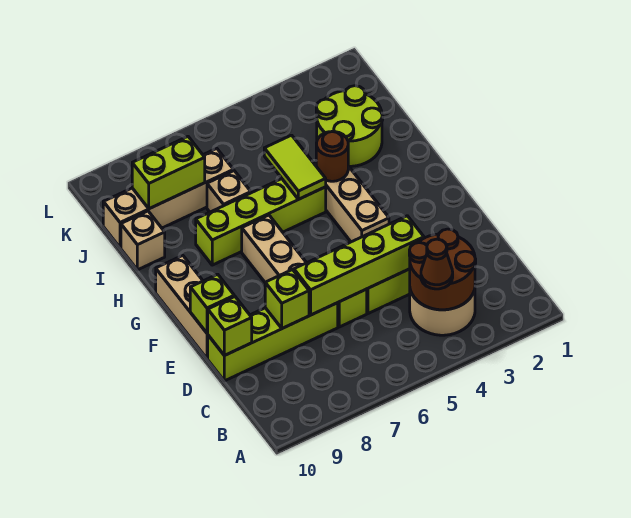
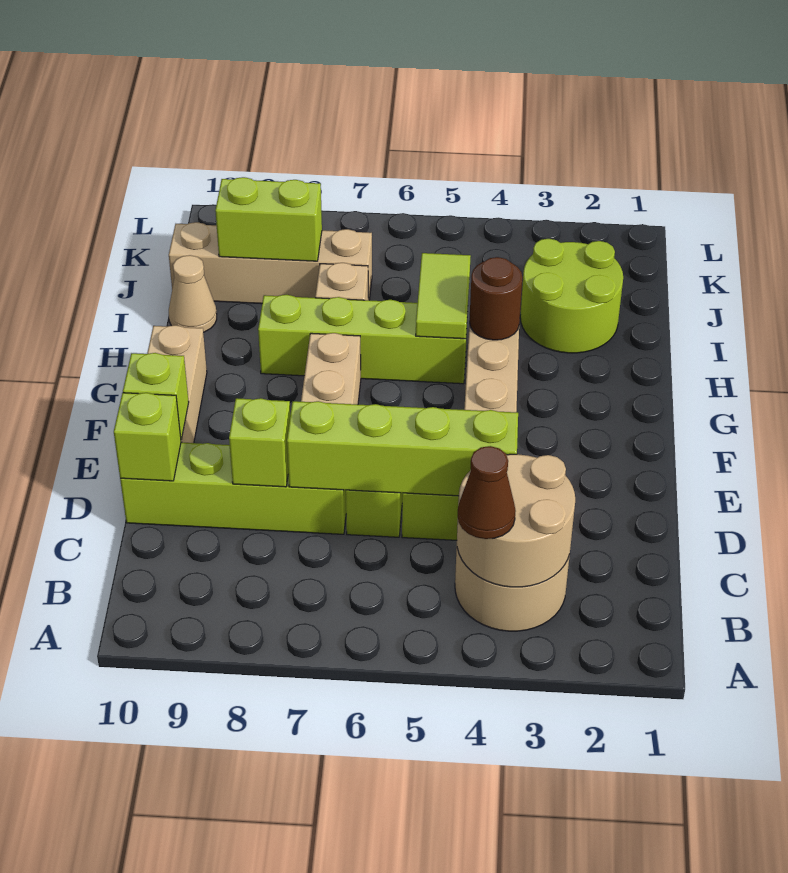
brown round brick B3:C4 level 2 -> tan round brick B3:C4 level 2
tan brick I10 level 1 -> tan cone I10 level 1

